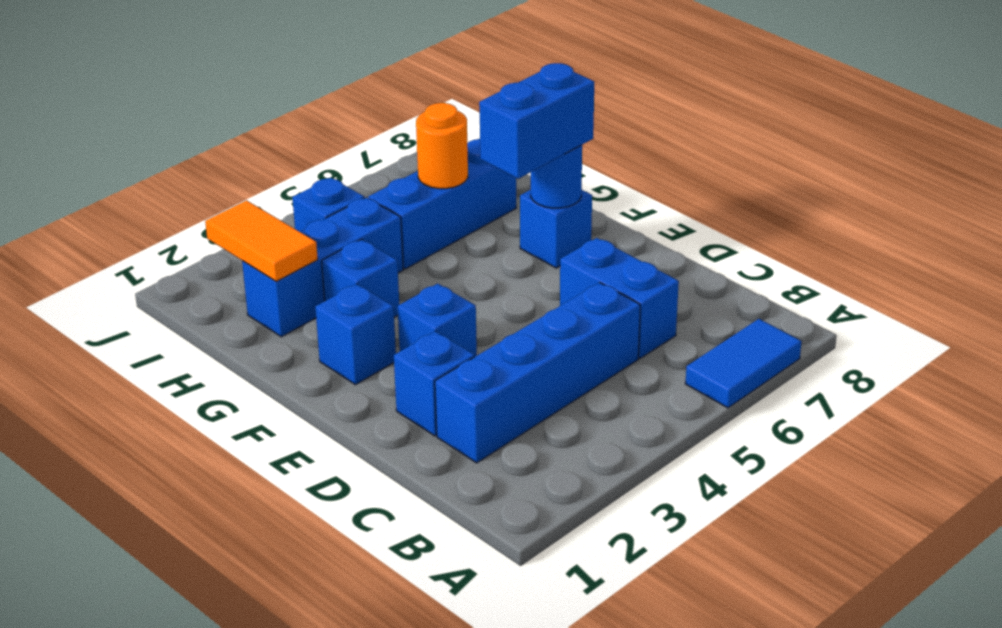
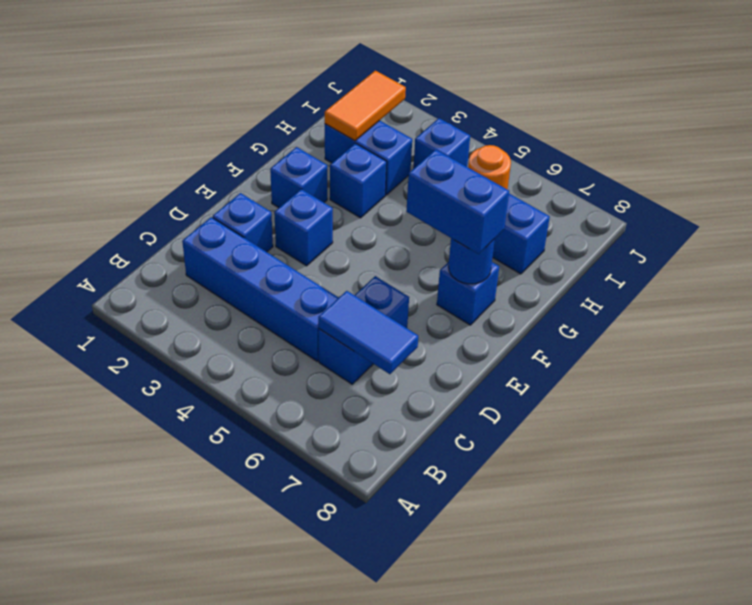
blue tile A6:A7 level 1 -> blue tile C6:C7 level 2
blue brick H2:H4 level 1 -> blue brick H2:H3 level 1

